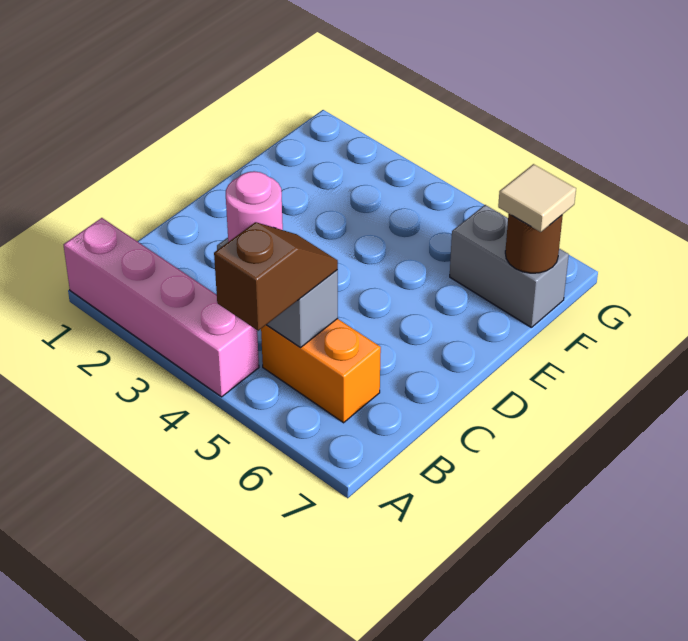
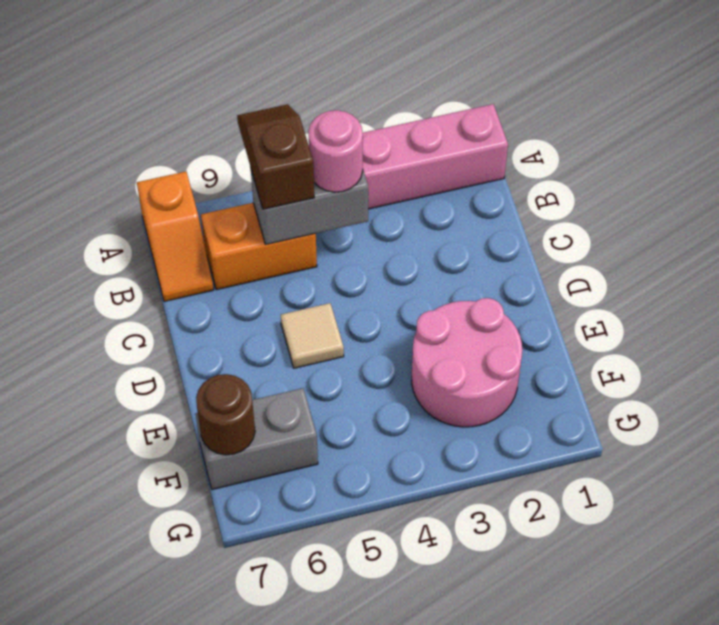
brown slope A5:B5 level 3 top A -> brown slope A5:B5 level 3 top B
none -> orange slope A7:B7 level 1 top A
none -> pink round brick E2:F3 level 1
tan tile F7 level 3 -> tan tile D5 level 1

